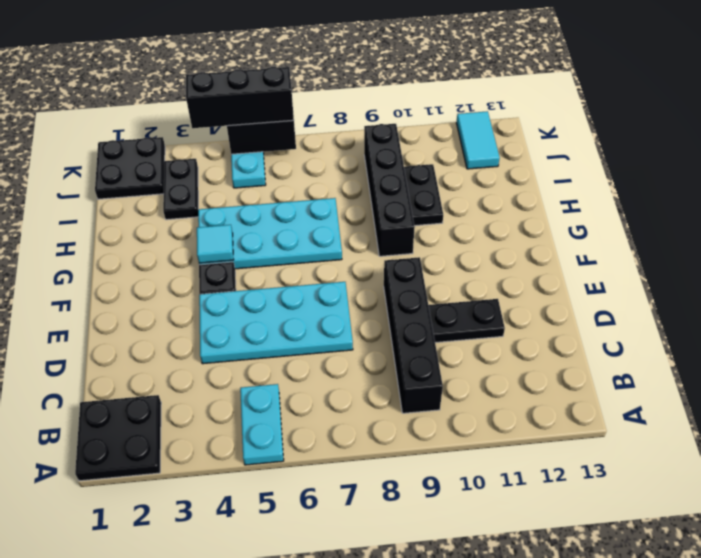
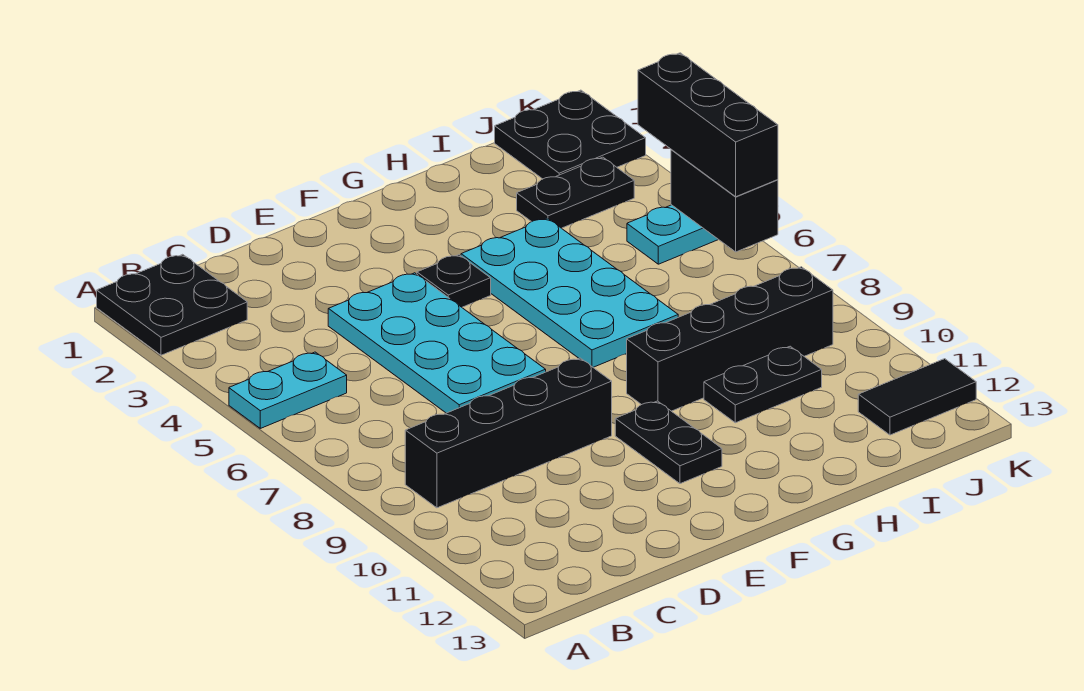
black plate D10:D11 level 1 -> black plate F10:F11 level 1
cyan tile G4 level 2 -> none
cyan tile J12:K12 level 1 -> black tile J12:K12 level 1

